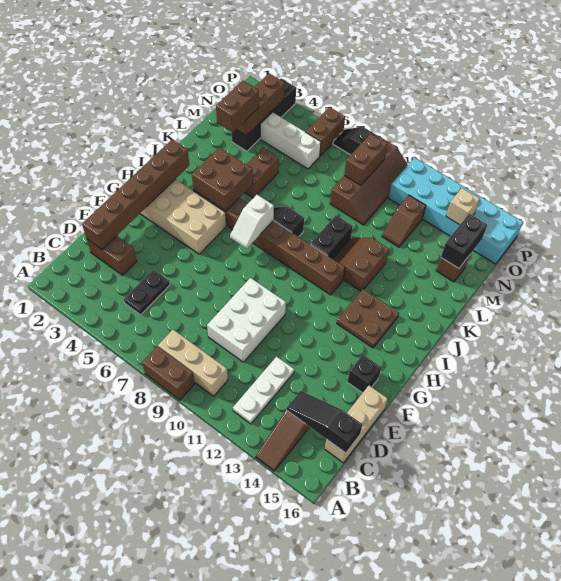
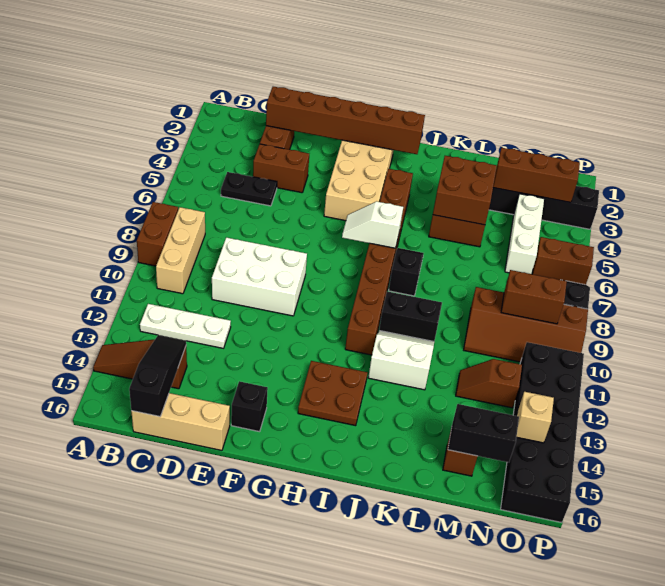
brown brick I4:J5 level 2 -> brown brick K4:L5 level 2
brown slope J11:K12 level 1 top 12 -> white slope J11:K12 level 1 top 12
brown brick L3:M3 level 3 -> brown brick D4:E4 level 1
cyan brick O11:P16 level 1 -> black brick O11:P16 level 1

